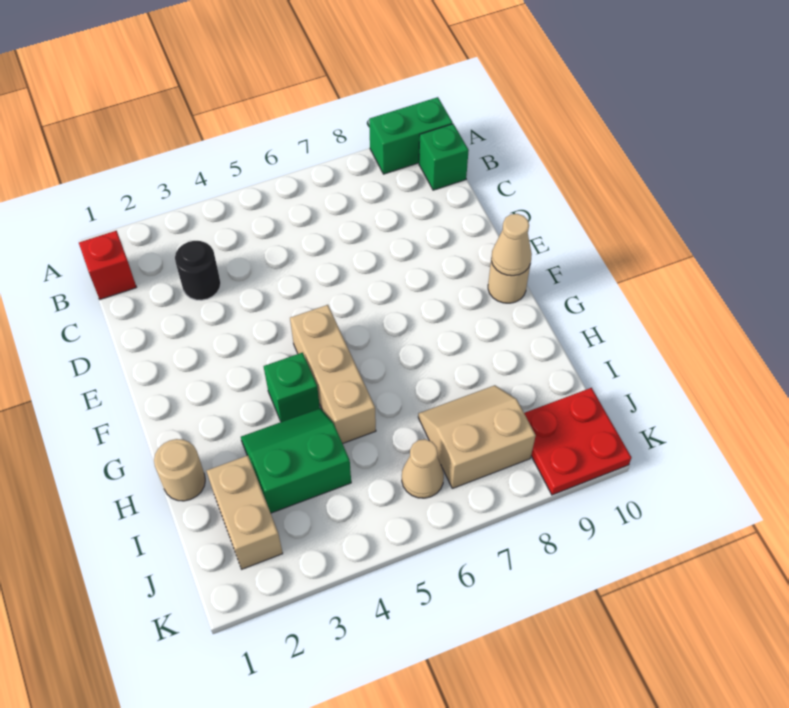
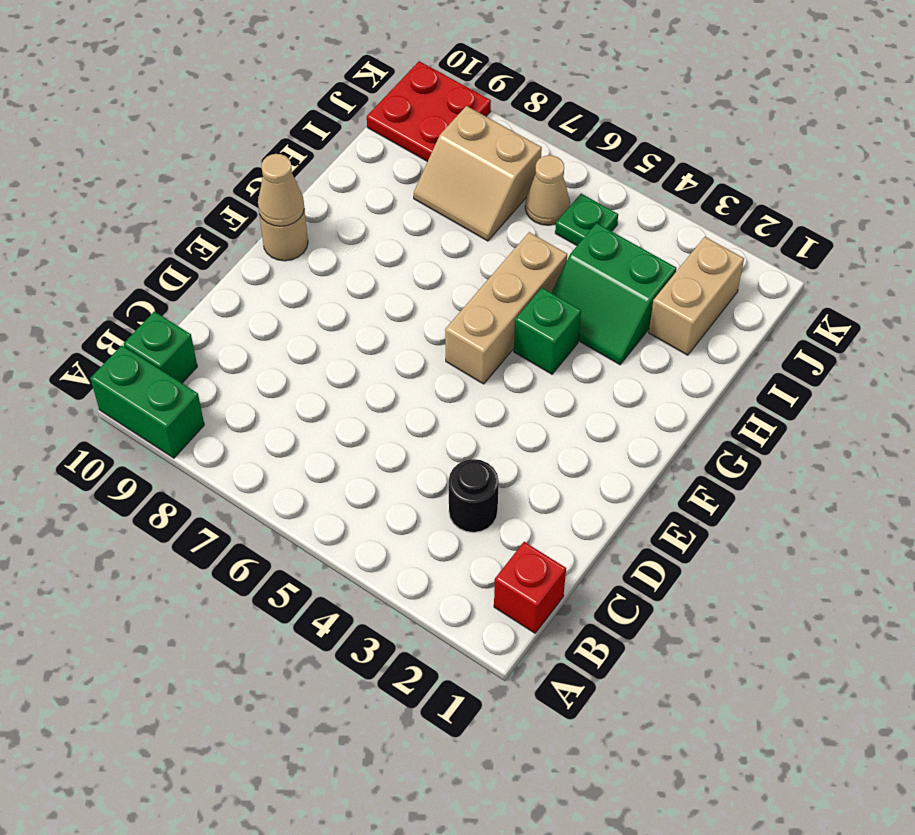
tan round brick H1 level 1 -> none
none -> green plate J5 level 1

